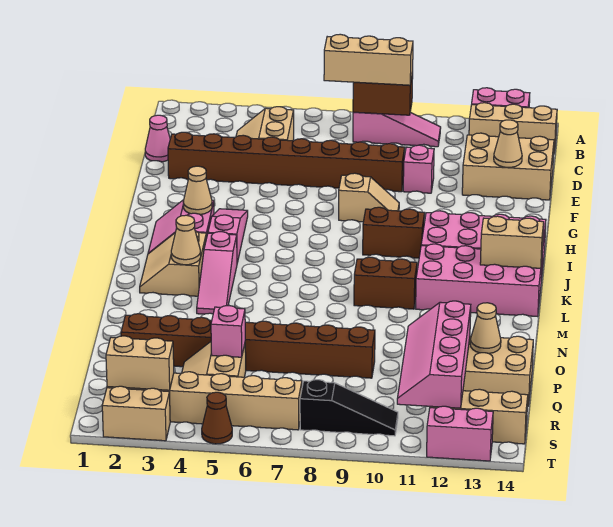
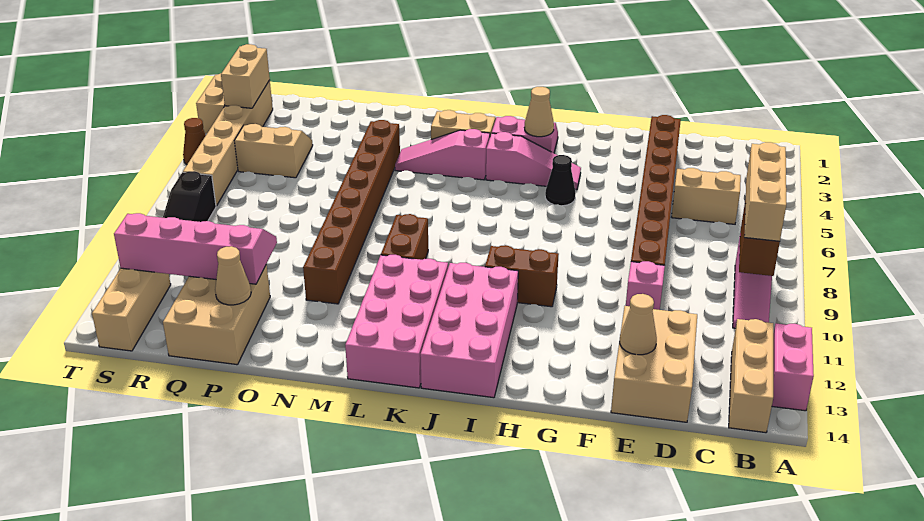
pink cone D1 level 1 -> none
tan slope G8:G9 level 1 top 8 -> none
none -> black cone H5 level 1
brown brick I9:I10 level 1 -> brown brick H10:I10 level 1
tan brick K13:K14 level 2 -> none
tan cone L3 level 2 -> none
brown brick P2:P9 level 1 -> brown brick N4:N11 level 1
pink brick Q5 level 2 -> none
pink brick T12:T13 level 1 -> none

